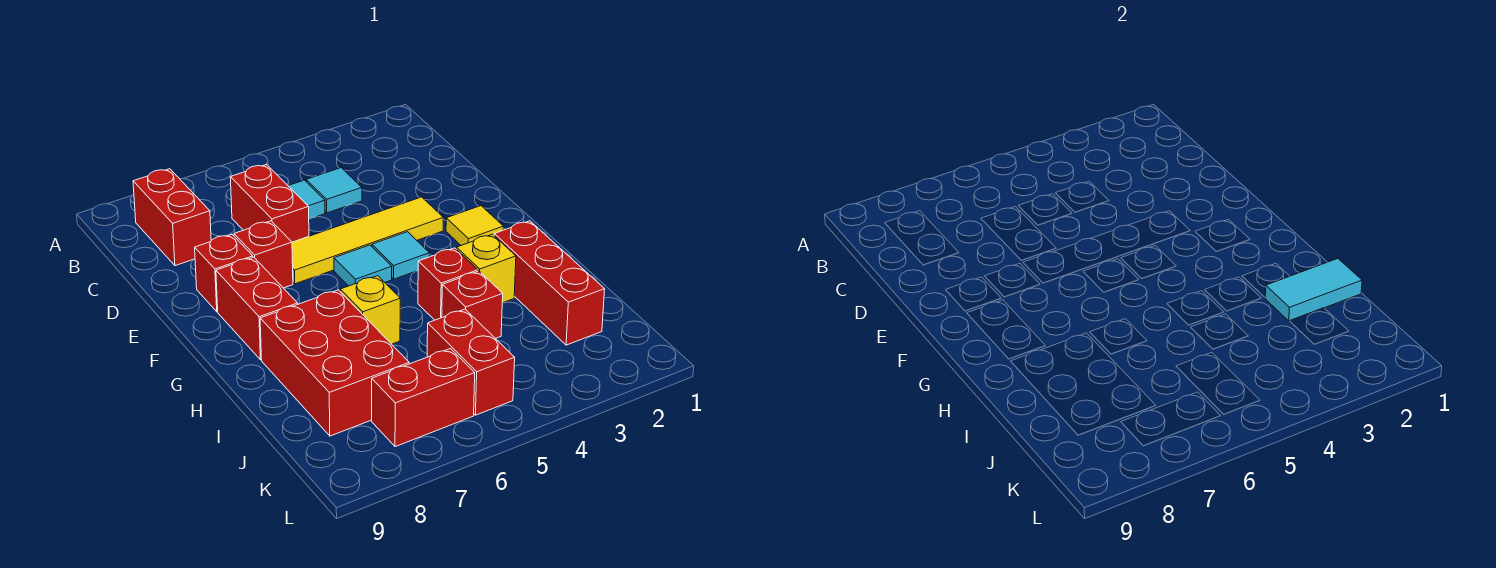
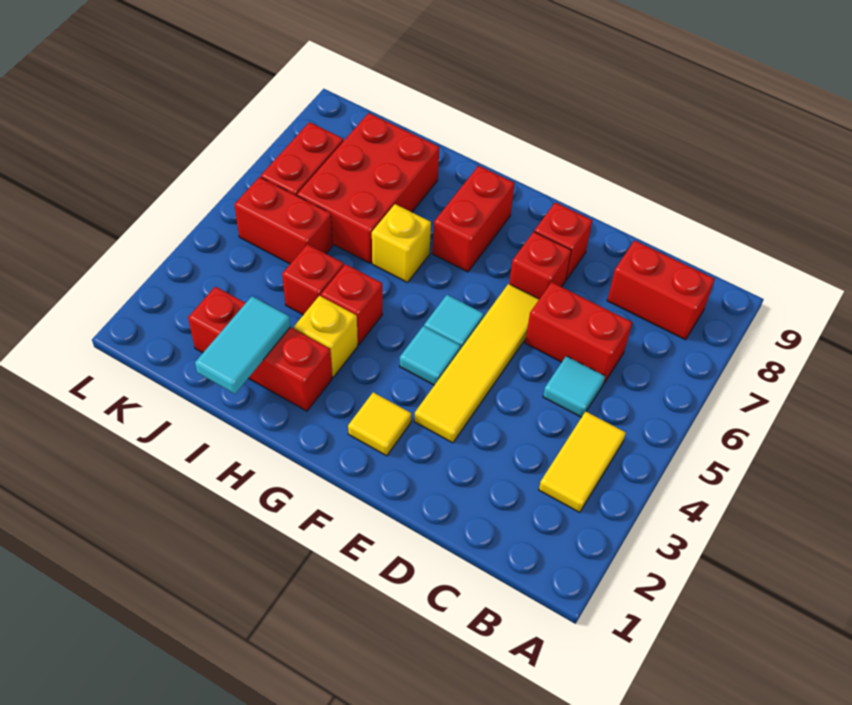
none -> yellow tile B3:B4 level 1
cyan tile C4 level 1 -> none
red brick F8:G8 level 1 -> red brick G7:G8 level 1
red brick H7:J8 level 1 -> red brick I6:J8 level 1

